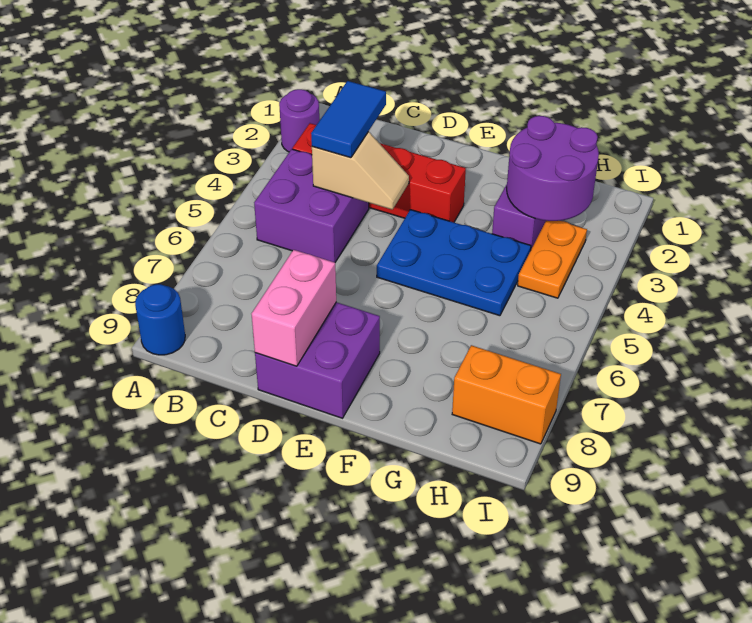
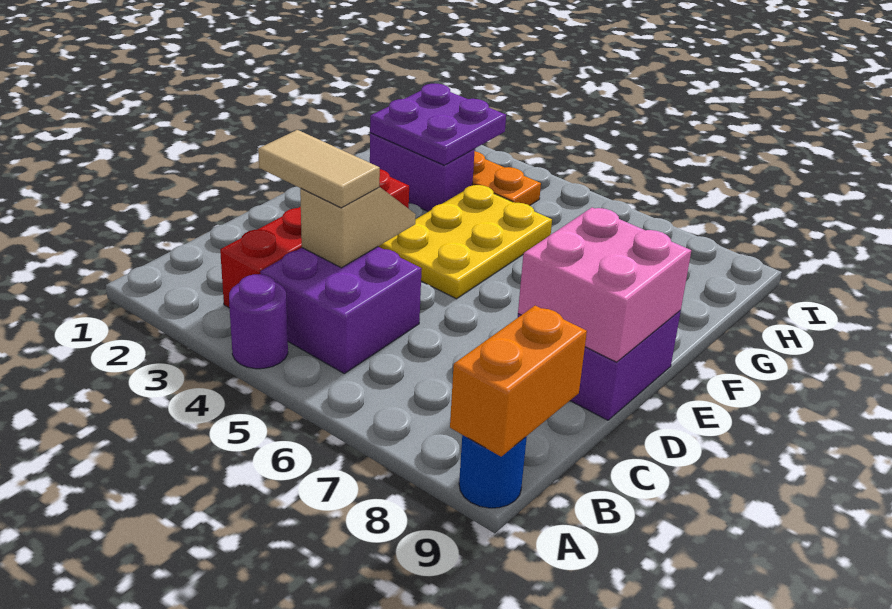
purple round brick A2 level 1 -> purple round brick A4 level 1
blue tile C3:C4 level 3 -> tan tile C3:C4 level 3
pink brick D8:D9 level 2 -> pink brick D8:E9 level 2
blue plate E4:G5 level 1 -> yellow plate E4:G5 level 1
purple round brick G2:H3 level 2 -> purple plate G2:H3 level 2
orange brick H8:I8 level 1 -> orange brick A9:B9 level 2

